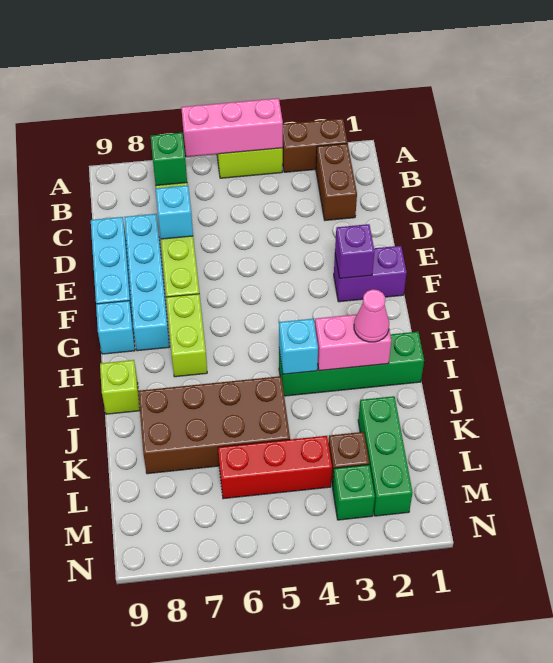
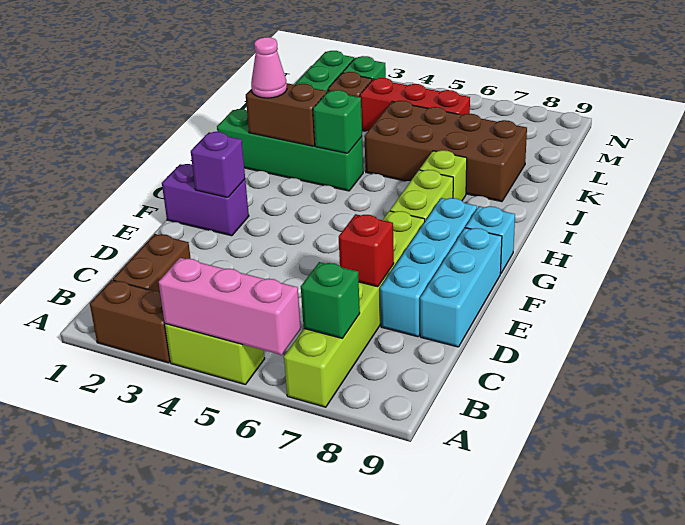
cyan brick D7 level 2 -> red brick D7 level 2
pink brick I2:I3 level 2 -> brown brick I2:I3 level 2
cyan brick I4 level 2 -> green brick I4 level 2
lime brick I9 level 1 -> lime brick I7 level 1

